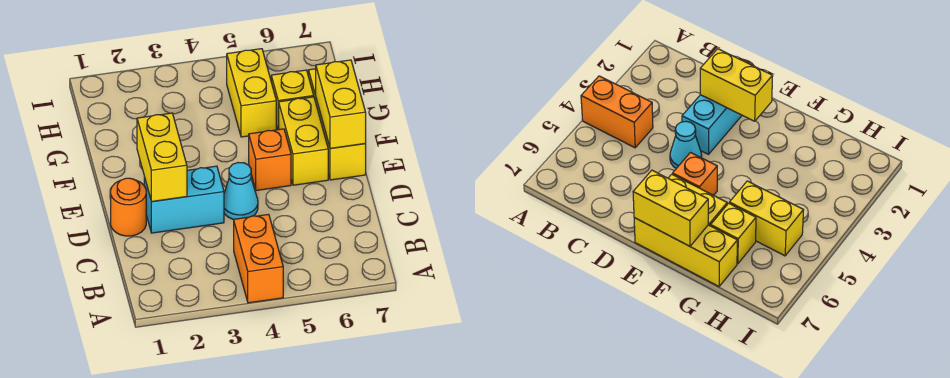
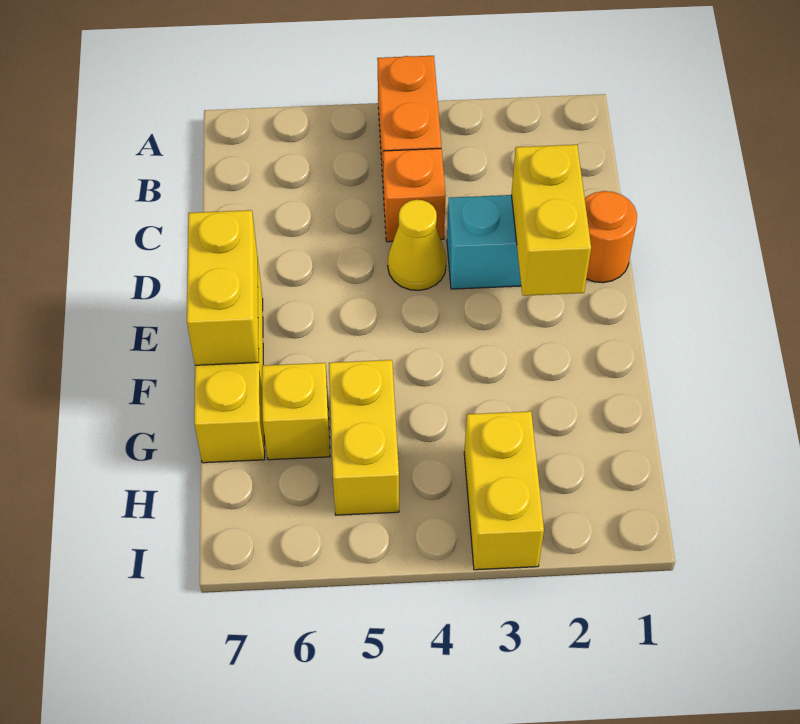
cyan cone D4 level 1 -> yellow cone D4 level 1
orange brick E5 level 1 -> orange brick C4 level 1
yellow brick E6:F6 level 1 -> yellow brick H3:I3 level 1

